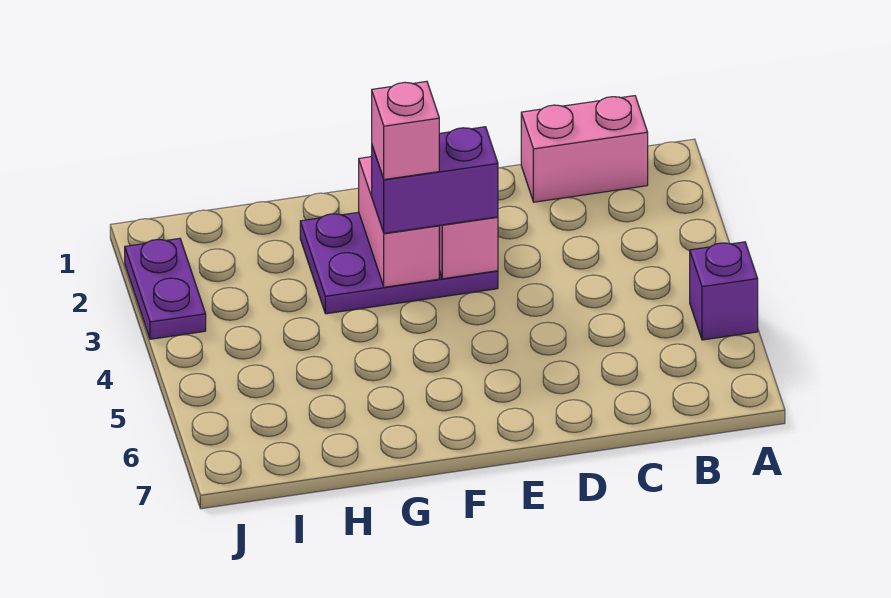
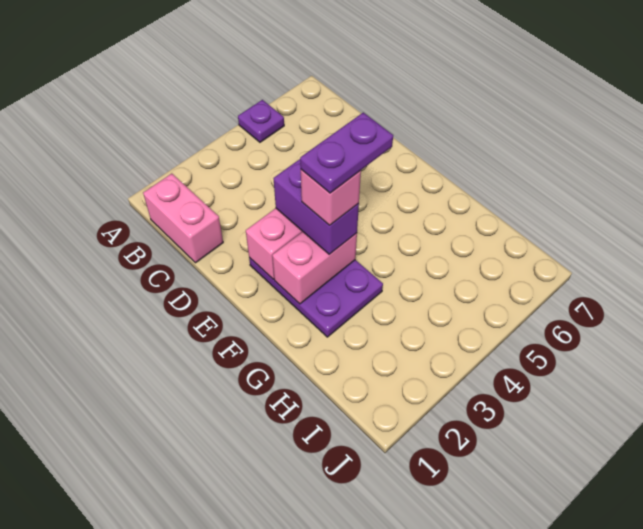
purple brick A5 level 1 -> purple plate A5 level 1
purple plate J2:J3 level 1 -> purple plate F3:F4 level 5

